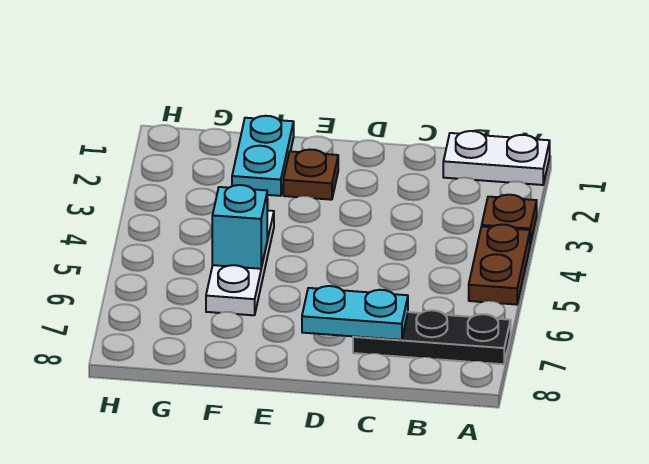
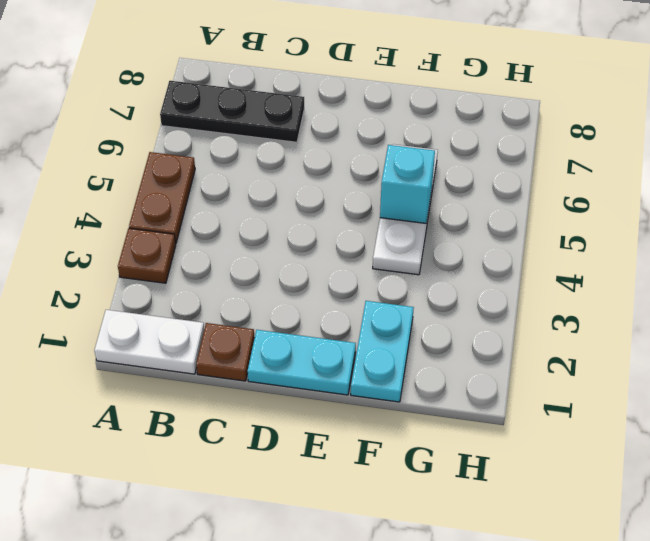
cyan plate C7:D7 level 2 -> cyan plate D1:E1 level 1
brown plate E2 level 1 -> brown plate C1 level 1

